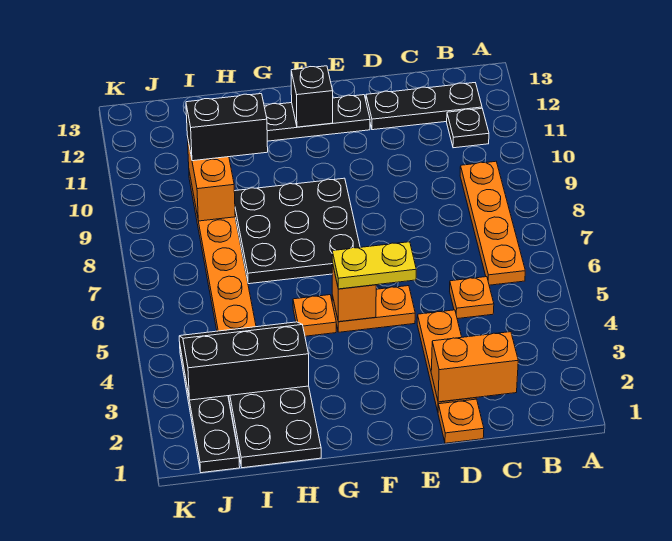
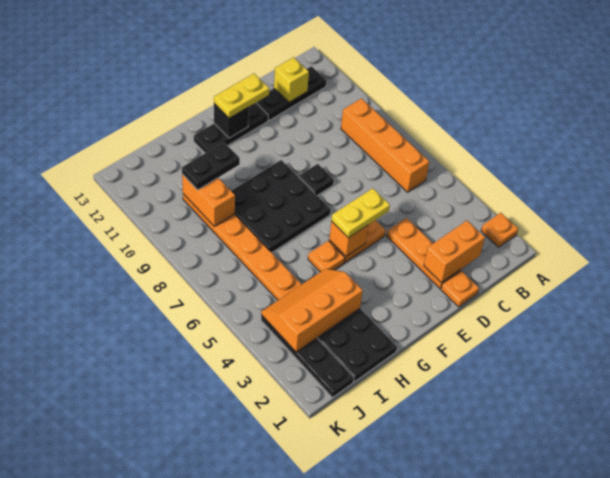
orange plate B6:B9 level 1 -> orange brick B6:B9 level 1
black plate B11 level 1 -> black plate E8 level 1
orange plate C5 level 1 -> orange plate A2 level 1
none -> yellow brick C12 level 2
none -> yellow plate E12:F12 level 3
black slope H3:J4 level 2 top 3 -> orange slope H3:J4 level 2 top 3
black brick H10:I10 level 3 -> black plate H10:I10 level 3

